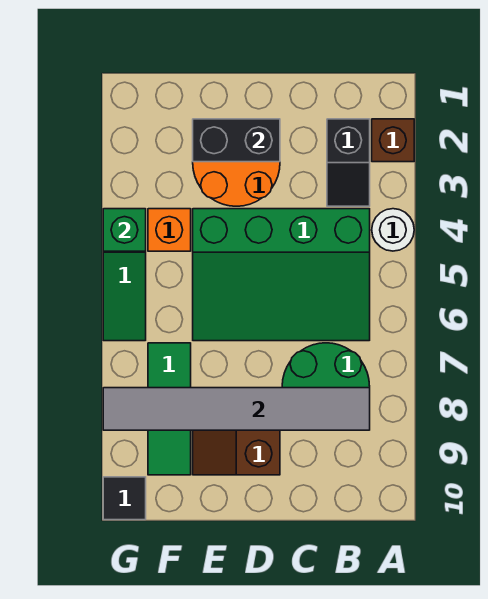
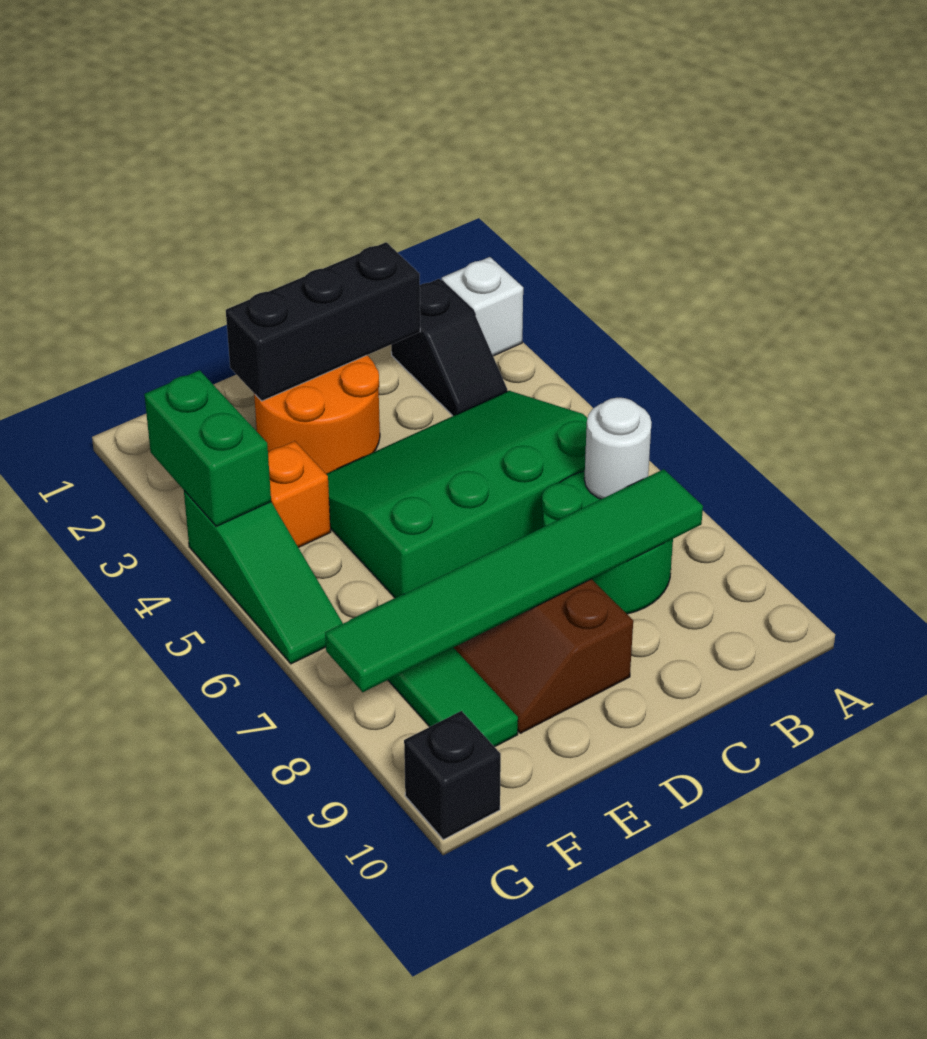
brown brick A2 level 1 -> white brick A2 level 1
white round brick A4 level 1 -> white round brick B7 level 2
green slope B4:E6 level 1 top 4 -> green slope B4:E6 level 1 top 6
grey tile B8:G8 level 2 -> green tile B8:G8 level 2
black brick D2:E2 level 2 -> black brick C2:E2 level 2
green brick G4 level 2 -> green brick G3:G4 level 2
black tile G10 level 1 -> black brick G10 level 1

